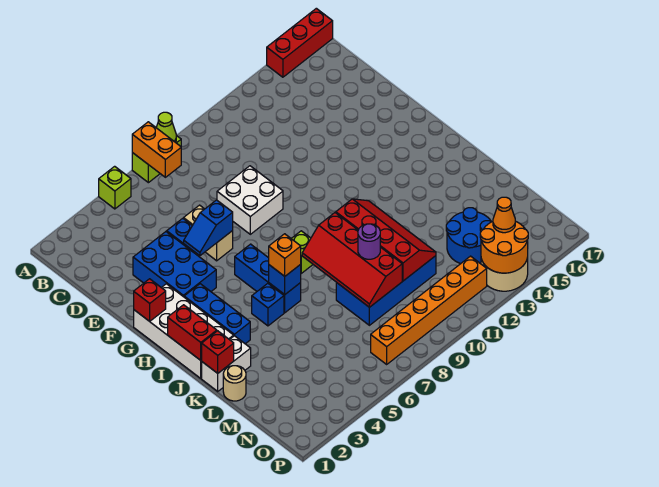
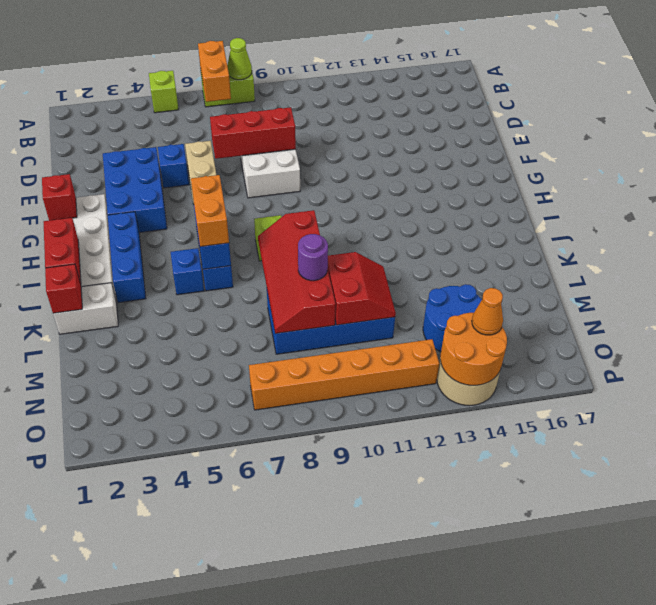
red brick A15:A17 level 1 -> red brick E7:E9 level 2
blue slope F5:F6 level 2 top 6 -> none
orange brick J6 level 3 -> orange brick I6:J6 level 3
red slope J10:M11 level 2 top 10 -> red slope L10:M11 level 2 top 10
tan round brick L1 level 1 -> none

